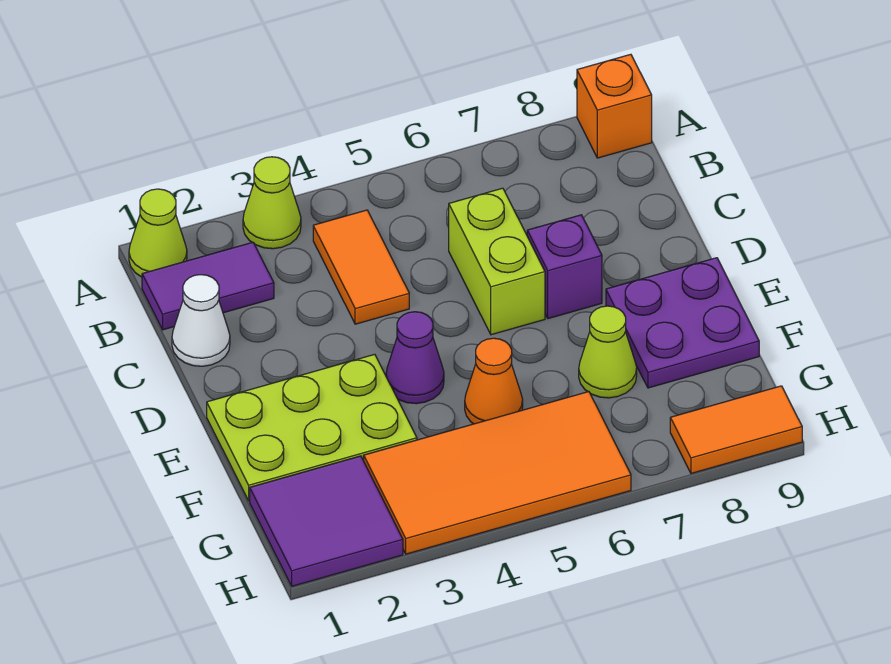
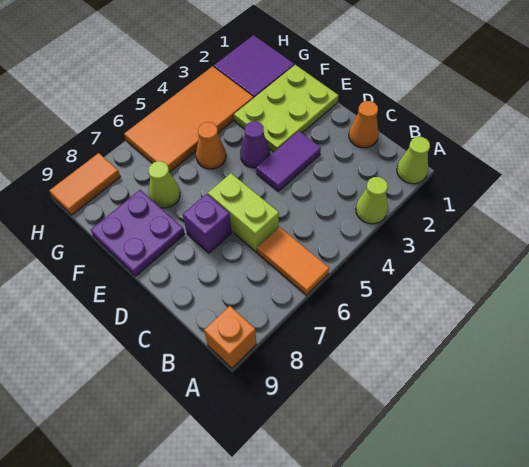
purple tile B1:B2 level 1 -> purple tile D3:D4 level 1
orange tile B4:C4 level 1 -> orange tile A6:B6 level 1
white cone C1 level 1 -> orange cone C1 level 1

